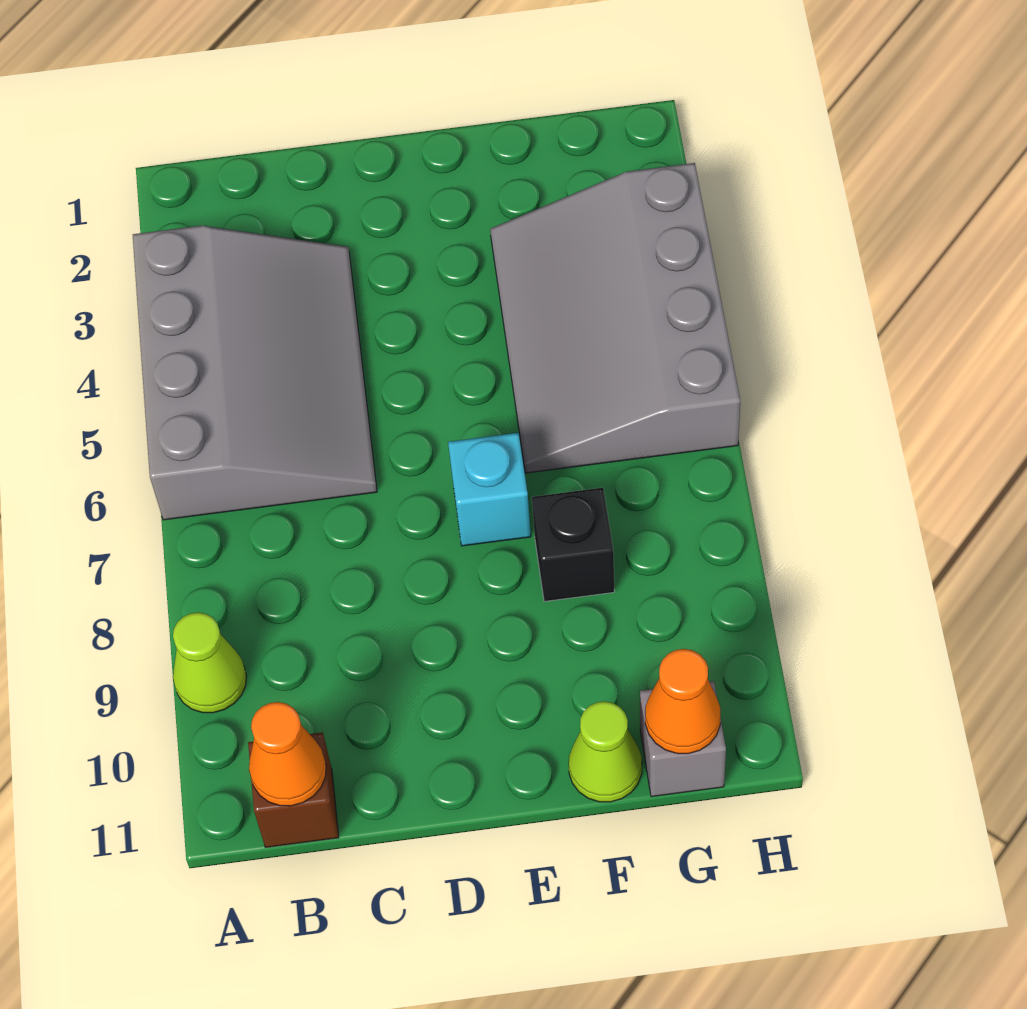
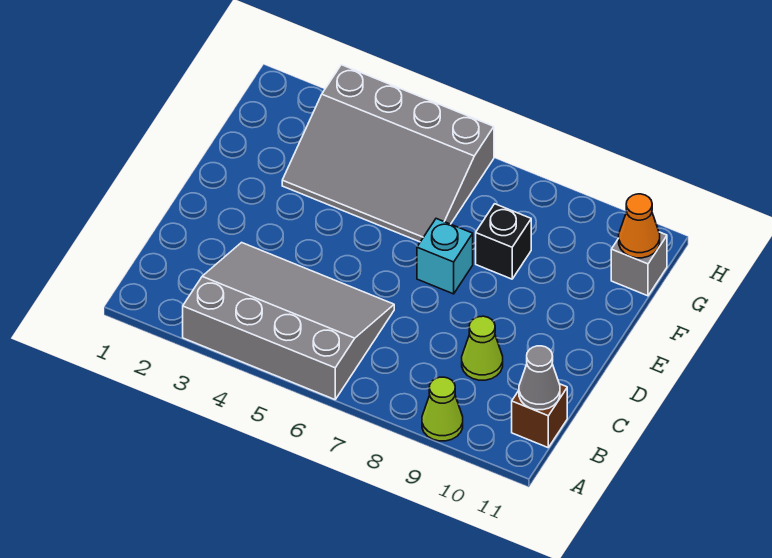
orange cone B11 level 2 -> grey cone B11 level 2
lime cone F11 level 1 -> lime cone C9 level 1

